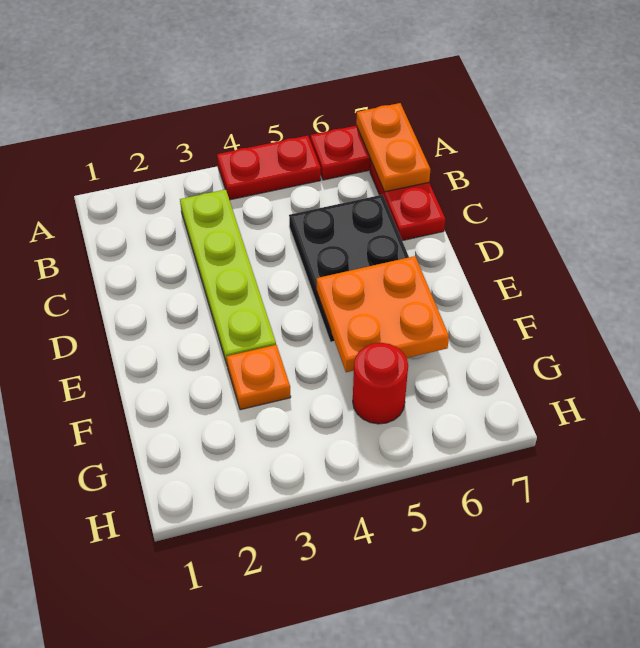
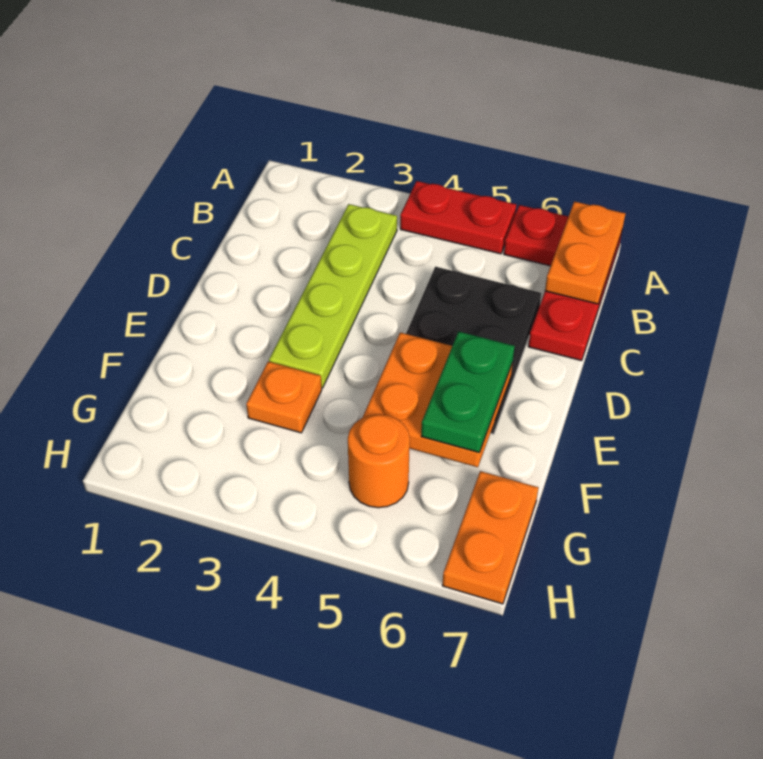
none -> green plate E6:F6 level 3
red round brick G5 level 1 -> orange round brick G5 level 1
none -> orange plate G7:H7 level 1

